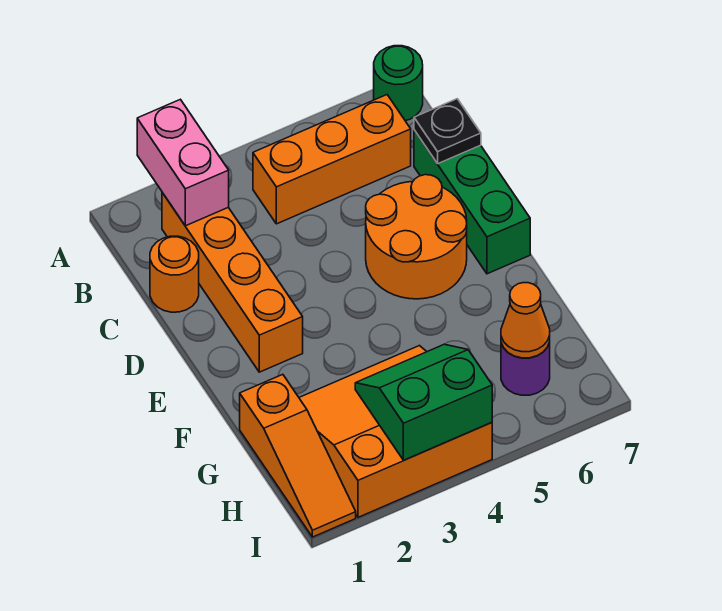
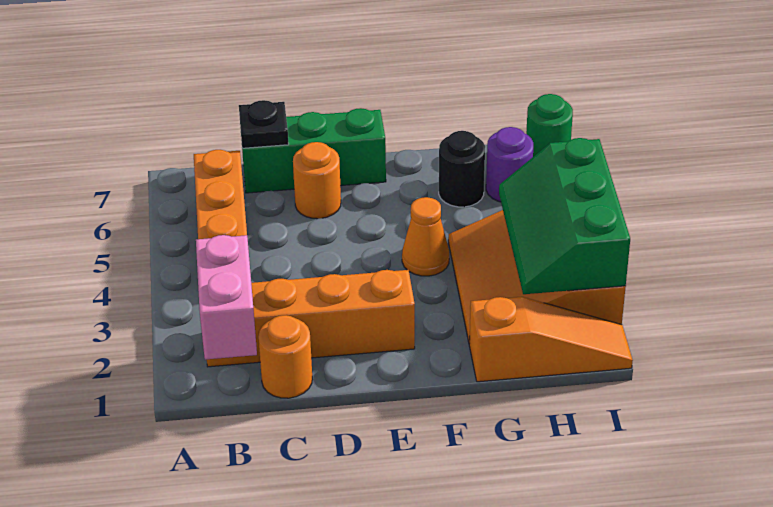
pink brick A2:B2 level 2 -> pink brick B1:B2 level 2
green round brick A7 level 1 -> green round brick I7 level 1
orange round brick D5:E6 level 1 -> orange round brick D6 level 1
none -> black round brick G6 level 1
green slope H3:I4 level 2 top I -> green slope H2:I4 level 2 top I
orange cone H6 level 2 -> orange cone F4 level 1

